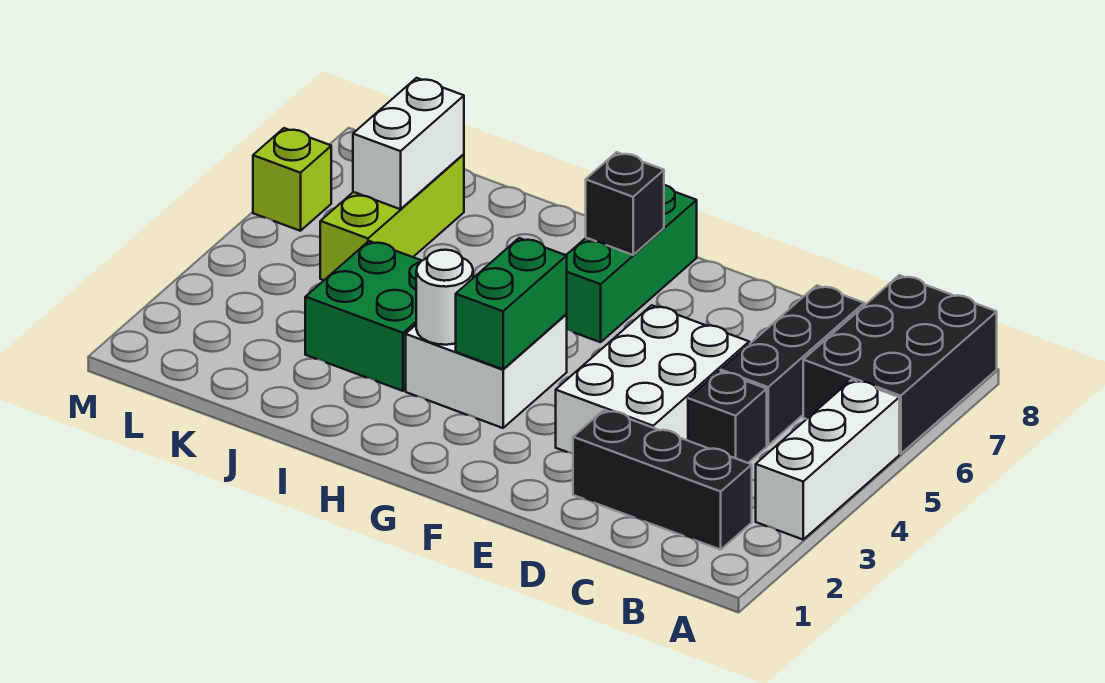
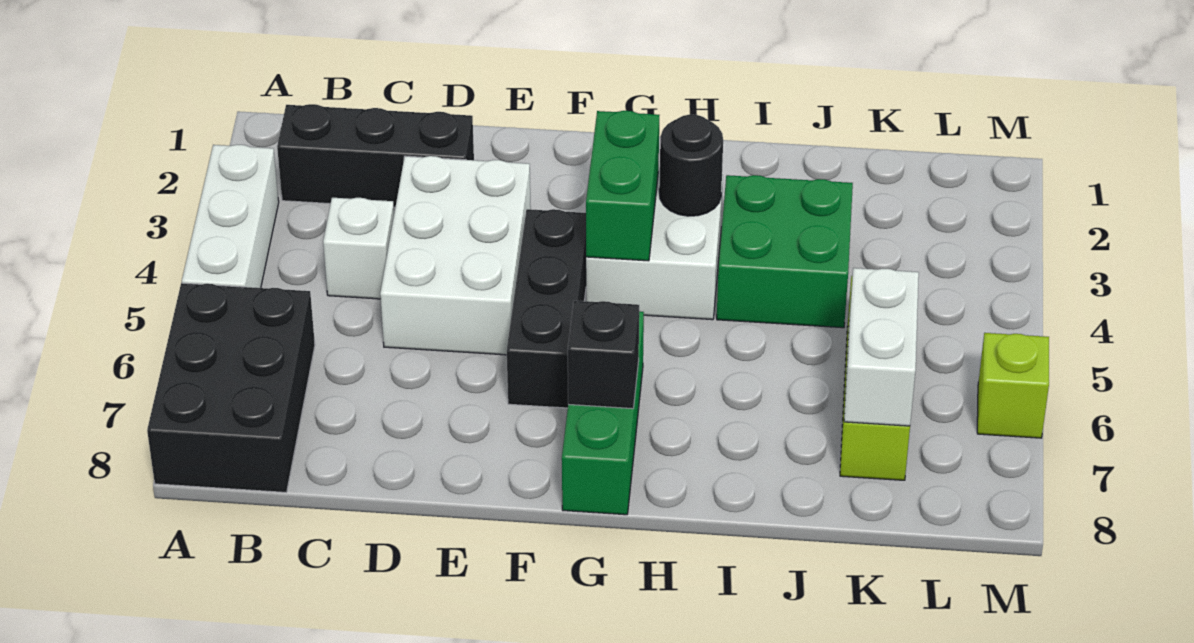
black brick C4 level 1 -> white brick C4 level 1
black brick C5:C7 level 1 -> black brick F4:F6 level 1
white round brick H3 level 2 -> black round brick H3 level 2

